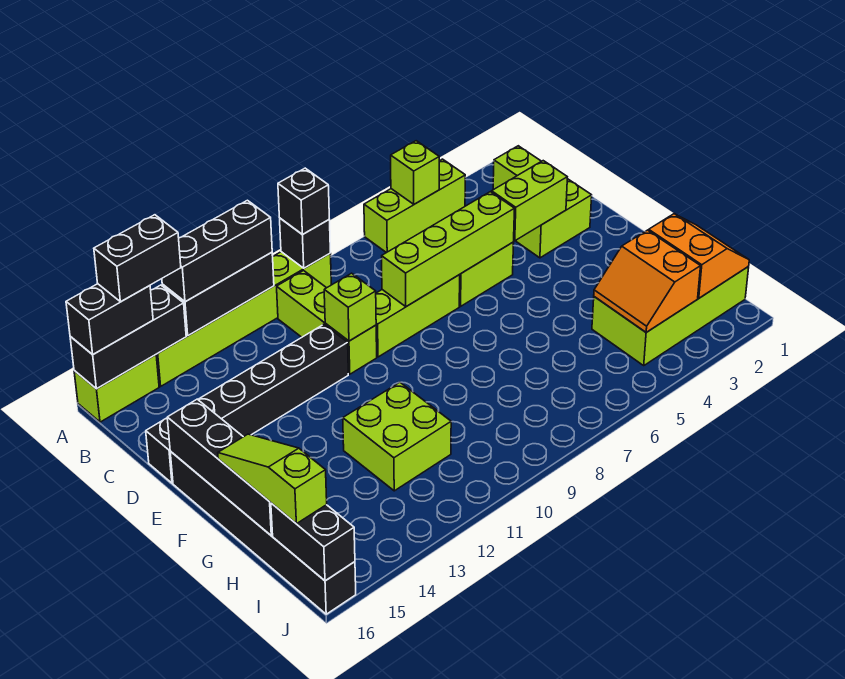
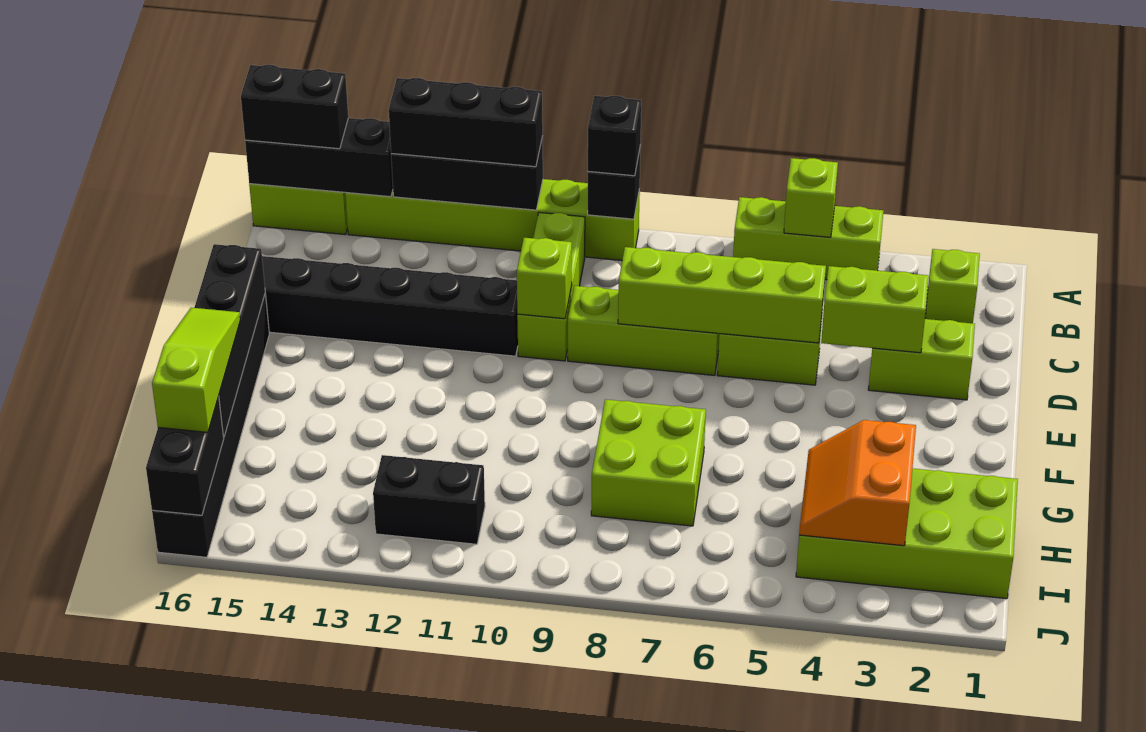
black brick A14:A15 level 4 -> black brick I11:I12 level 1
lime brick G11:H12 level 1 -> lime brick G7:H8 level 1
orange slope H1:I2 level 2 top 2 -> none

